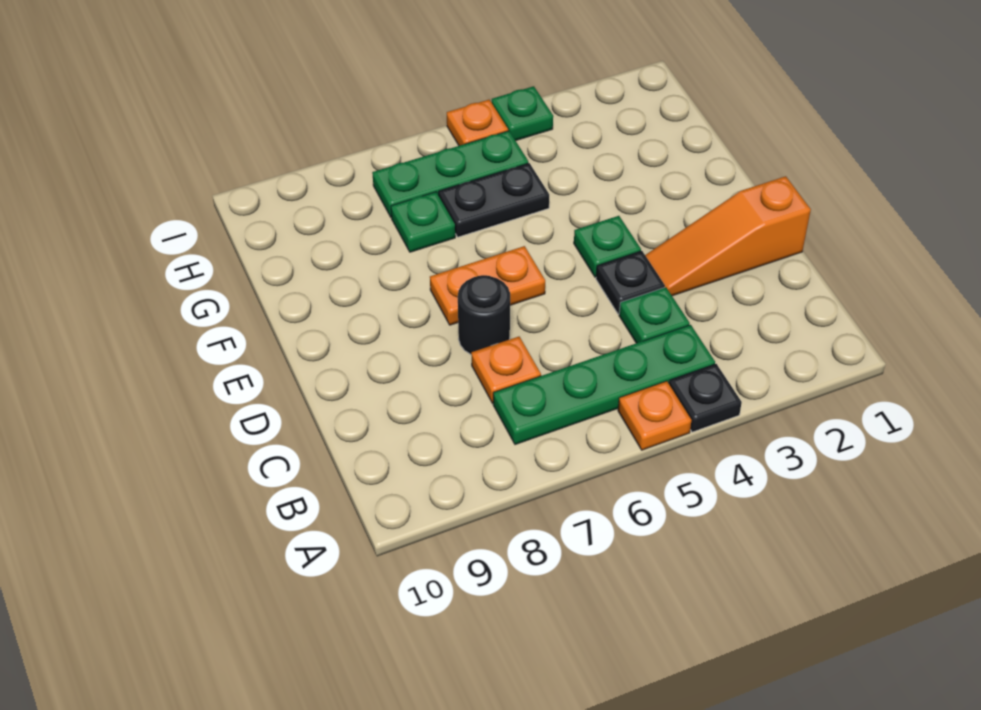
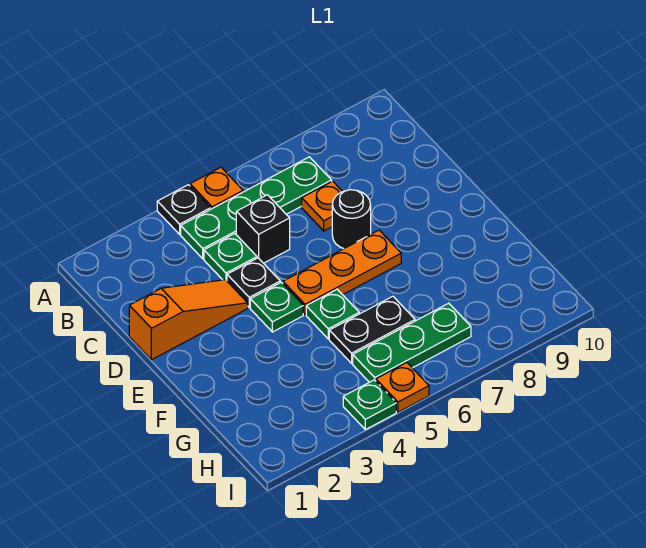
none -> black brick C5 level 1
orange plate E6:E7 level 1 -> orange plate E5:E7 level 1
green plate G7 level 1 -> green plate F5 level 1

